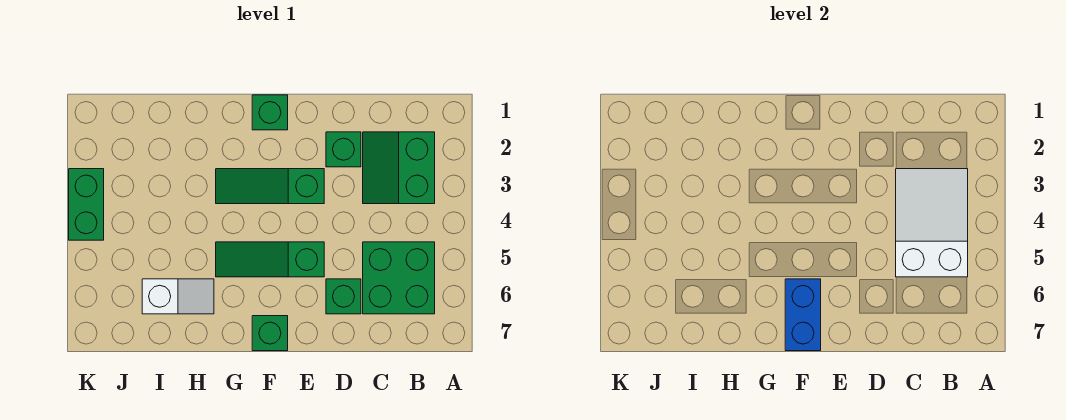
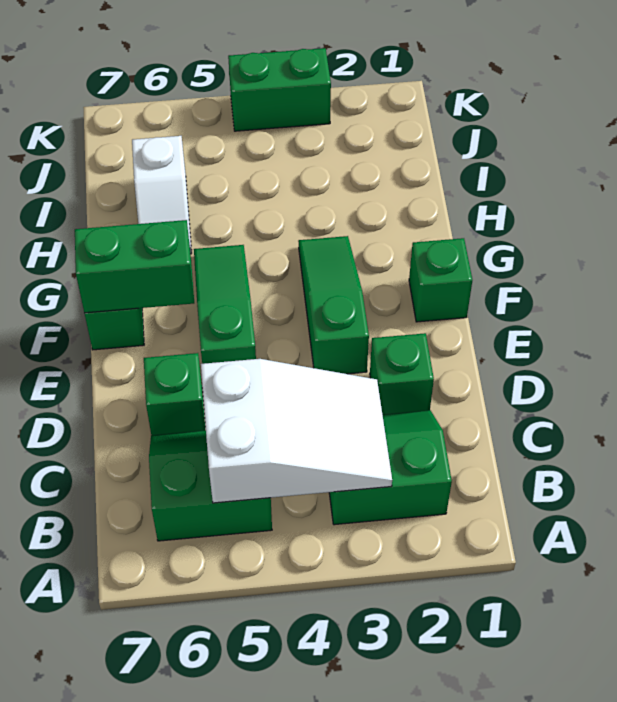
green brick B5:C6 level 1 -> green slope B5:C6 level 1 top B
blue brick F6:F7 level 2 -> green brick F6:F7 level 2

